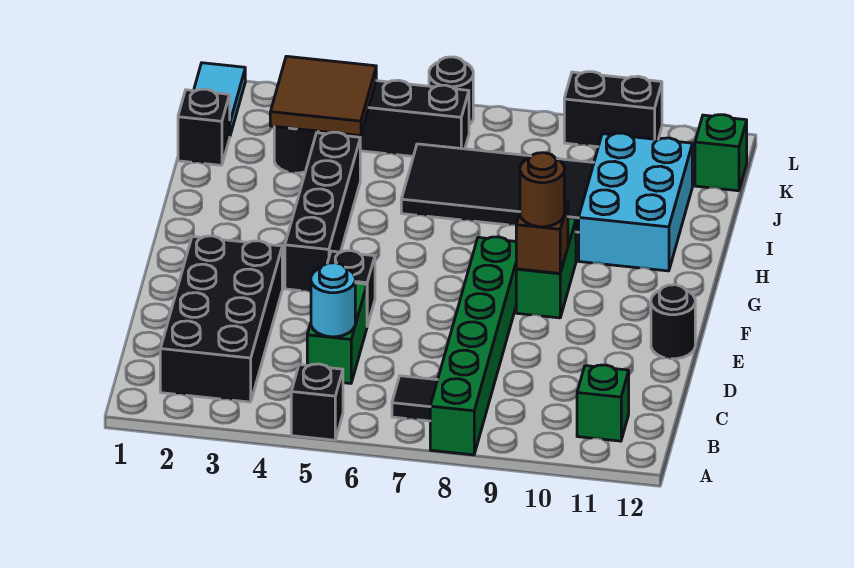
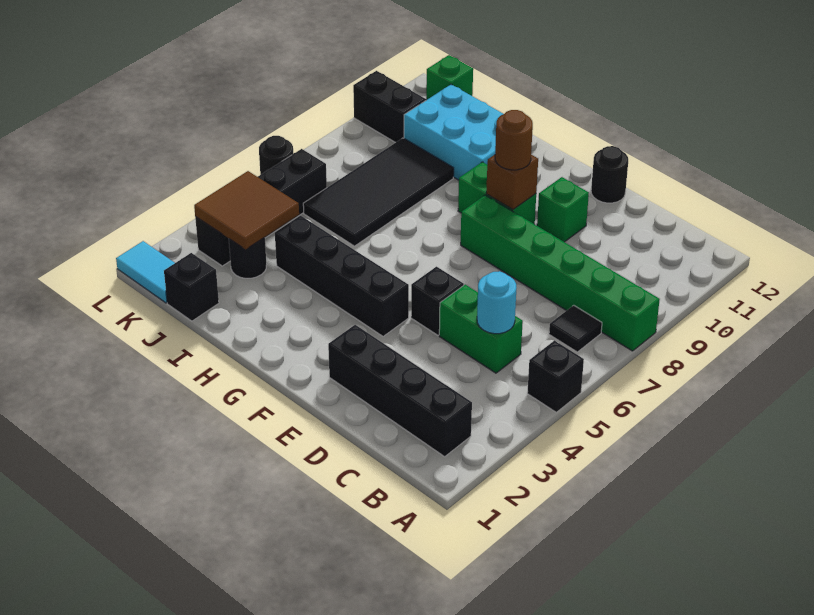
black brick B2:E3 level 1 -> black brick B2:E2 level 1
green brick B11 level 1 -> green brick E10 level 1
black brick L9:L10 level 1 -> black brick K10:L10 level 1

